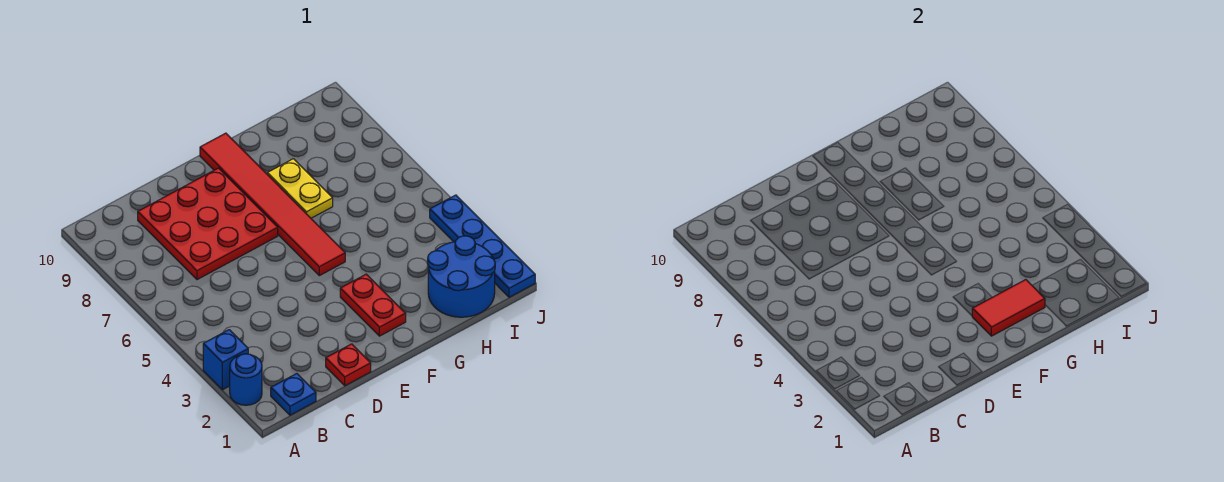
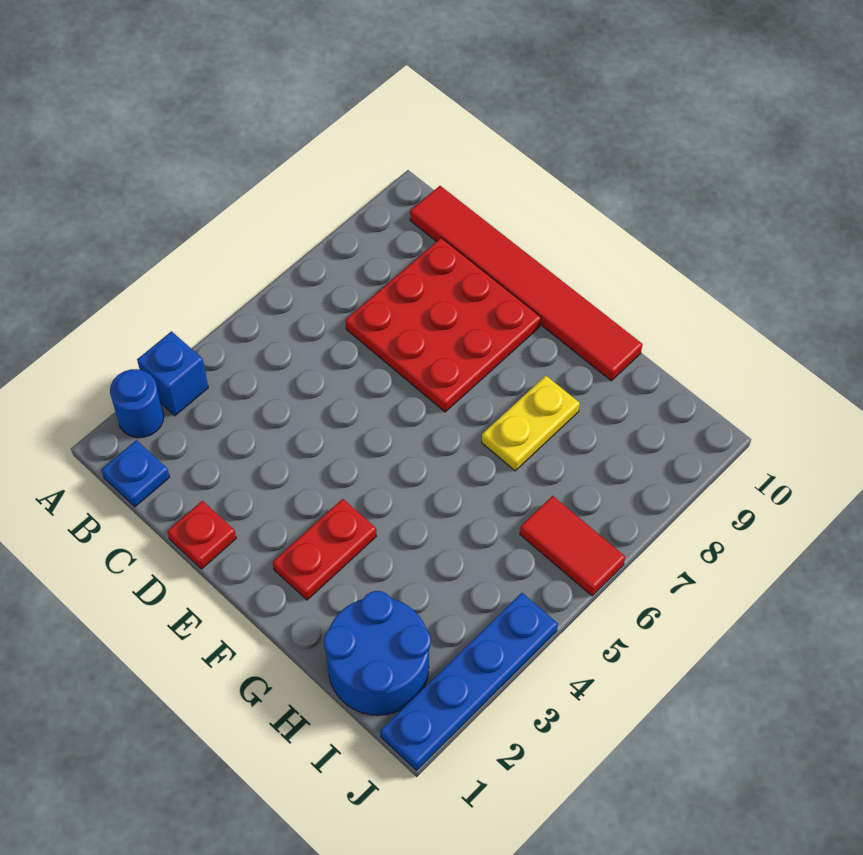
red tile F2:G2 level 2 -> red tile I6:J6 level 1
red tile F5:F10 level 1 -> red tile B10:G10 level 1

